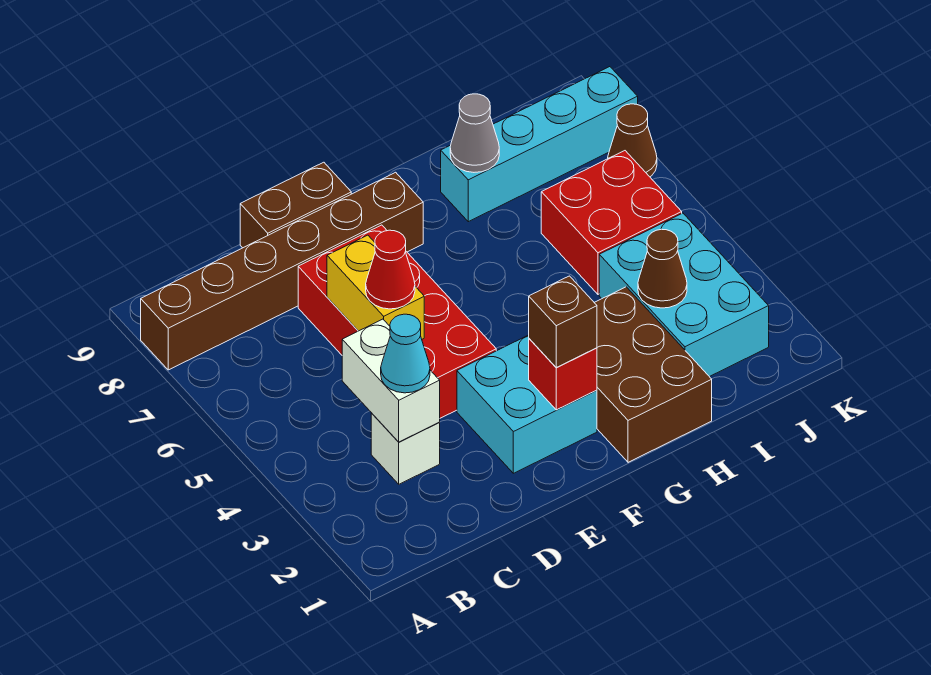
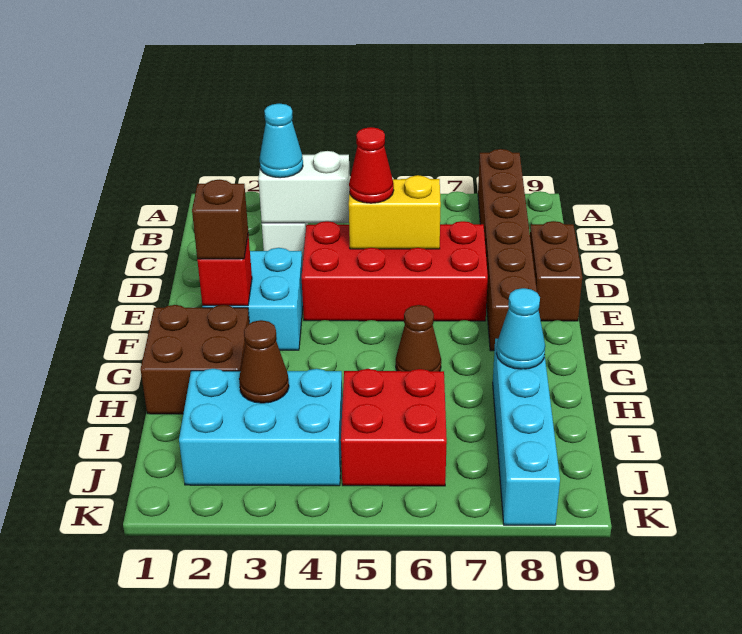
brown brick G1:H3 level 1 -> brown brick G1:H2 level 1
grey cone H8 level 2 -> cyan cone H8 level 2
brown cone K7 level 1 -> brown cone G6 level 1

